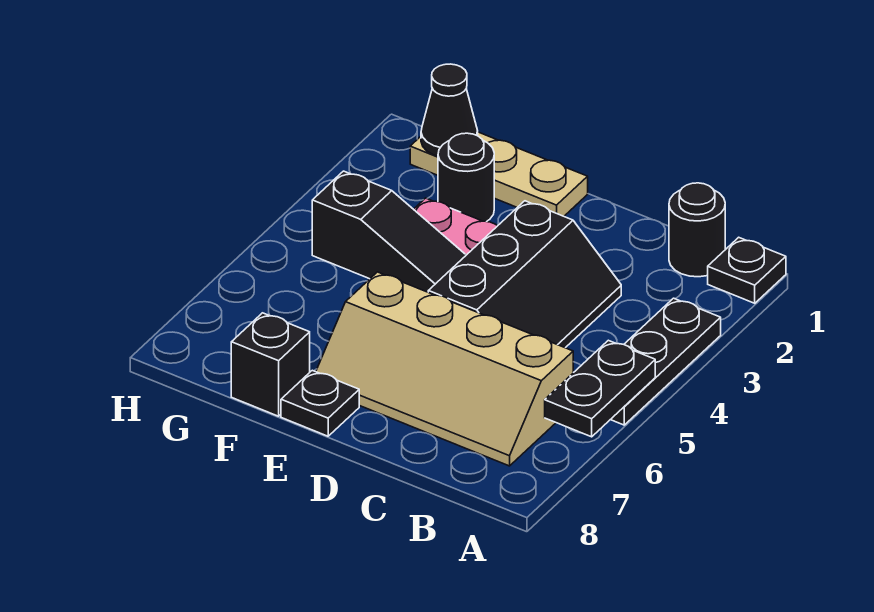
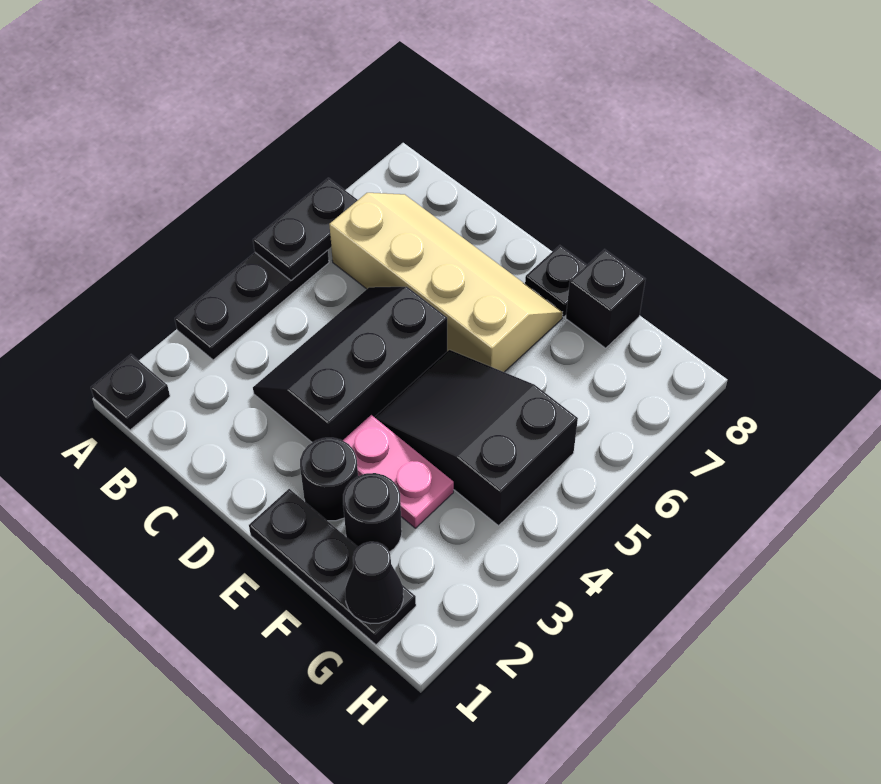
black round brick B1 level 1 -> black round brick E2 level 1
tan plate E1:G1 level 1 -> black plate E1:G1 level 1
black slope E4:G4 level 1 top G -> black slope E4:G5 level 1 top G

